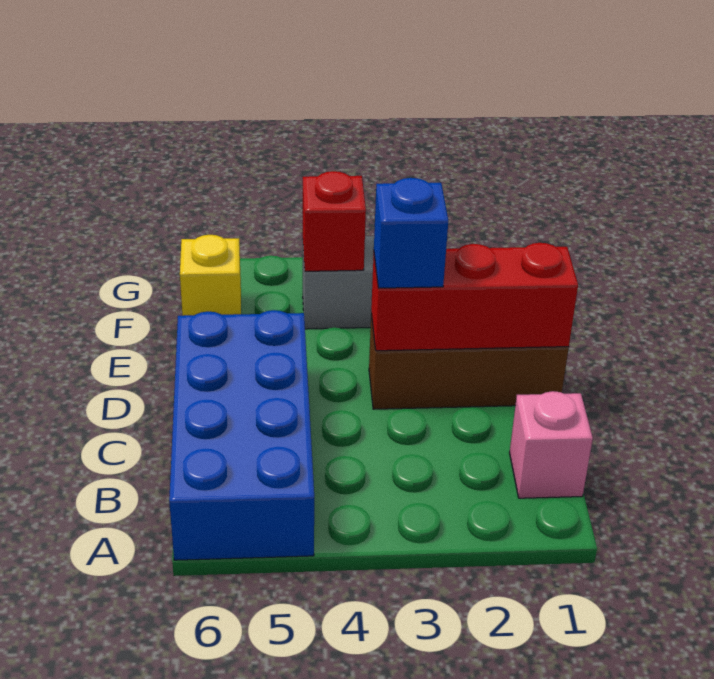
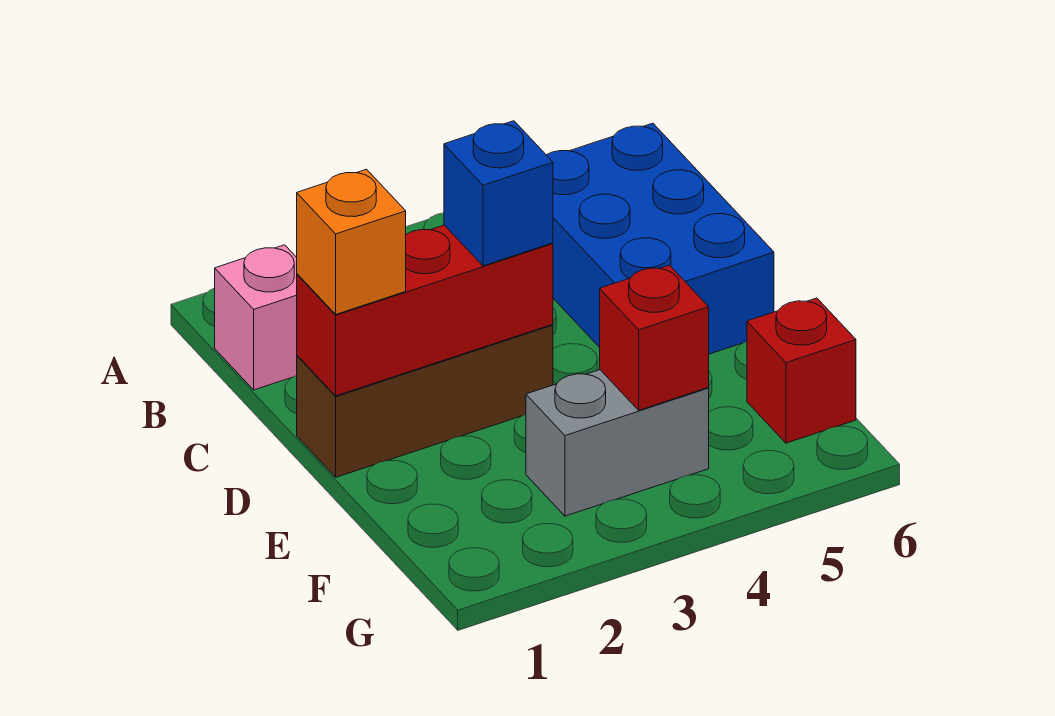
blue brick A5:D6 level 1 -> blue brick B5:D6 level 1
none -> orange brick D1 level 3
yellow brick F6 level 1 -> red brick F6 level 1

